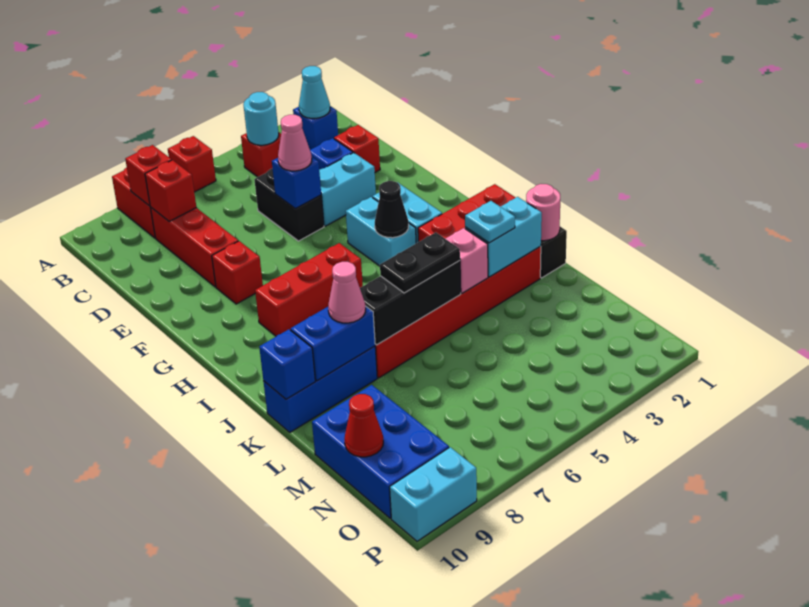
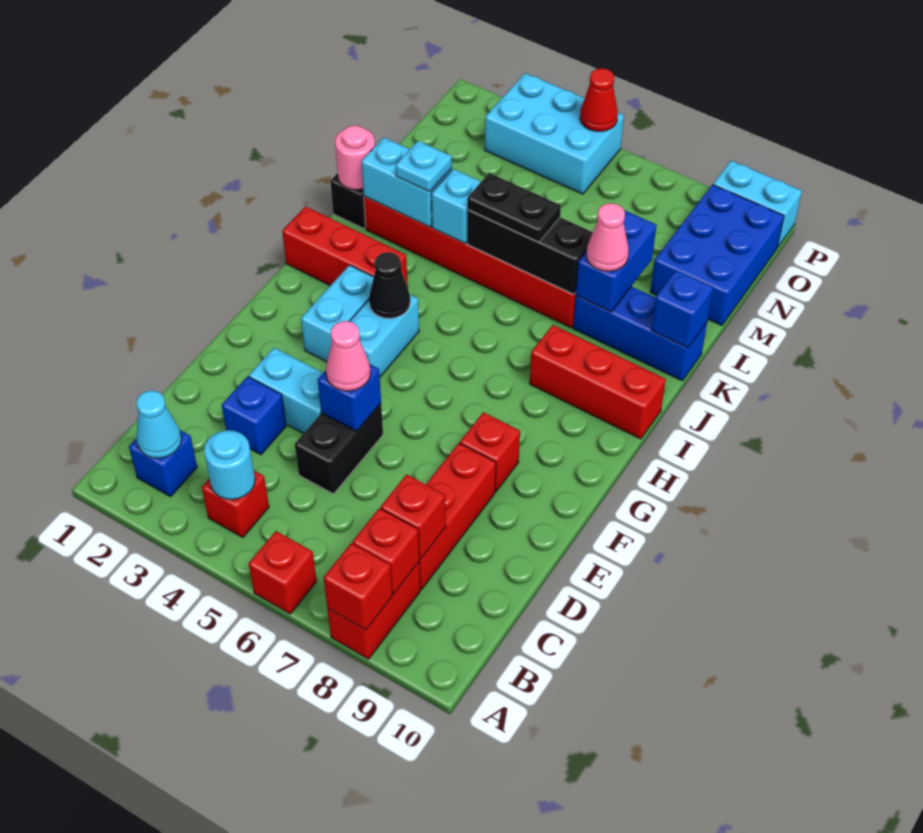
red brick D2 level 1 -> red brick A8 level 2
red brick H6:H8 level 1 -> red brick I8:I10 level 1
pink brick K4 level 2 -> cyan brick K4 level 2
blue brick K8:K9 level 2 -> blue brick K8:L8 level 2
red cone N10 level 2 -> red cone P5 level 2
none -> cyan brick O3:P5 level 1

